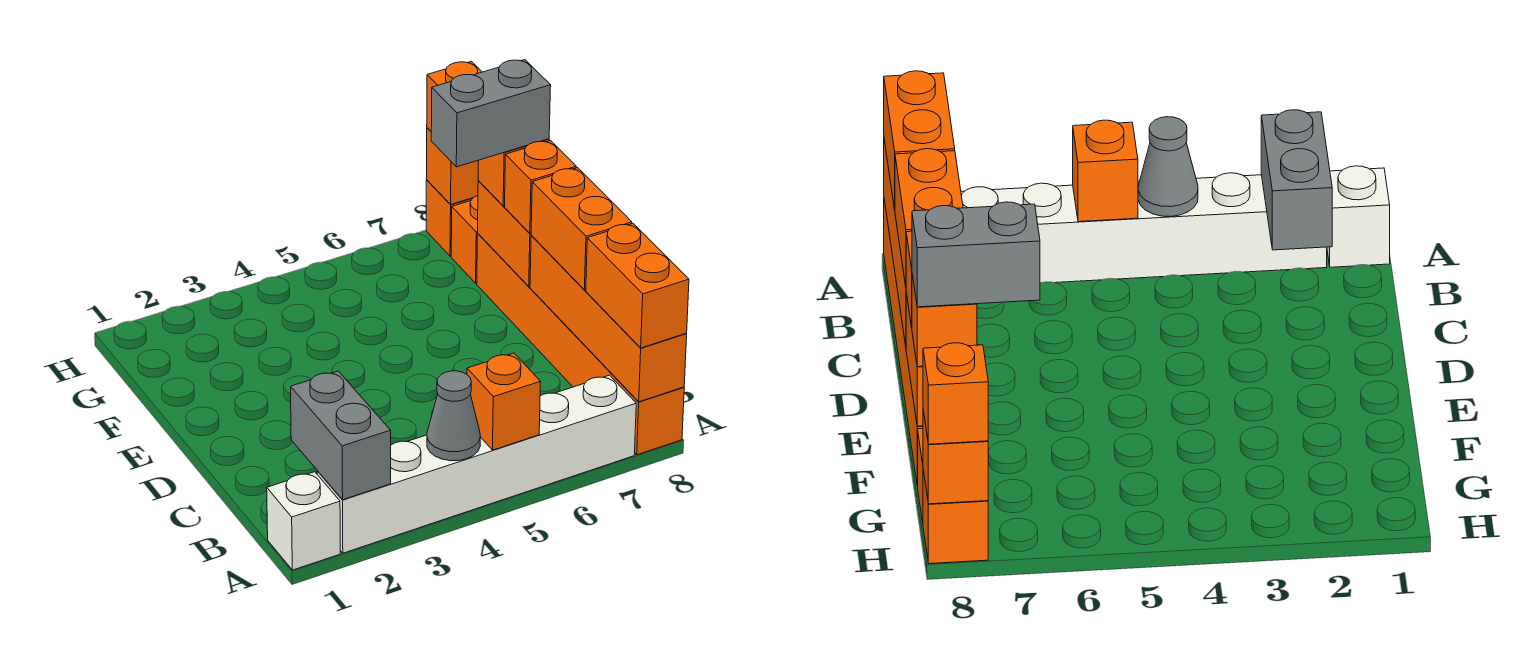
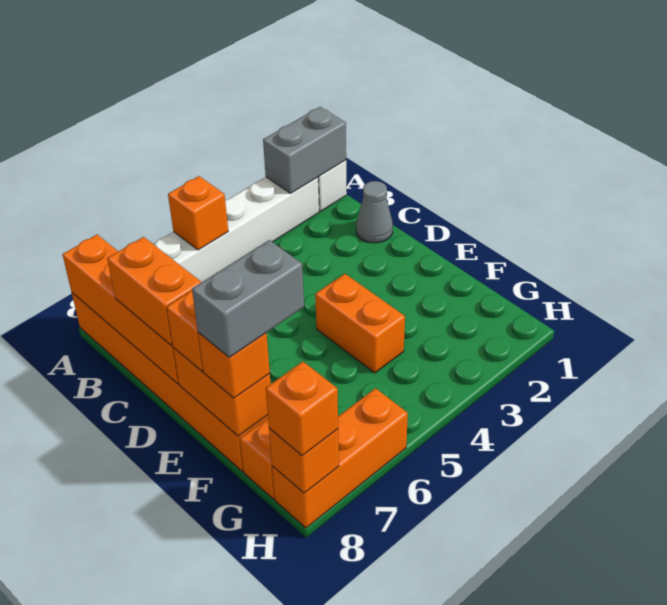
grey brick A2:B2 level 2 -> grey brick A1:A2 level 2
grey cone A4 level 2 -> grey cone C1 level 1
orange brick A8:B8 level 3 -> orange brick E4:F4 level 1
orange brick H8 level 1 -> orange brick H6:H8 level 1

